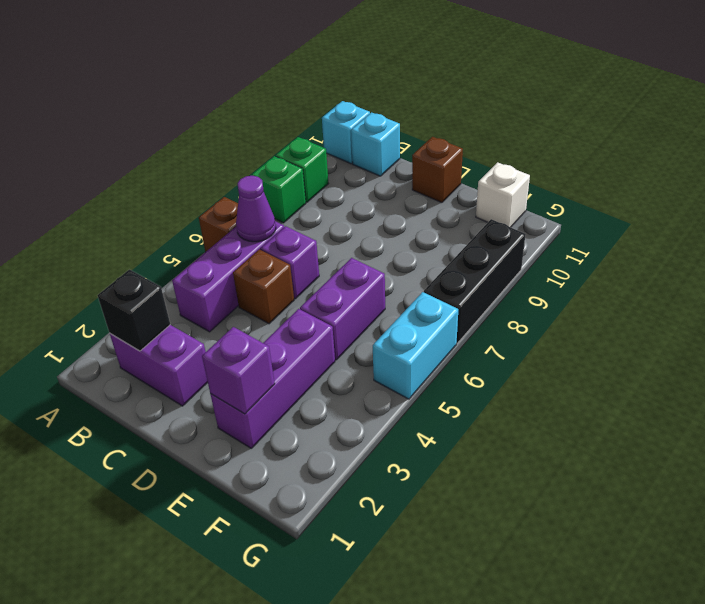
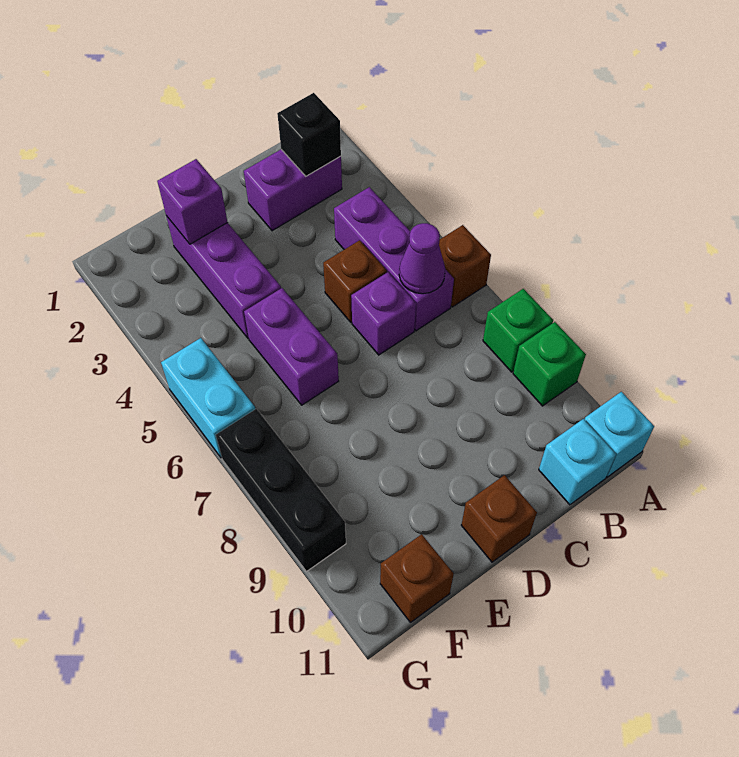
white brick F11 level 1 -> brown brick F11 level 1

